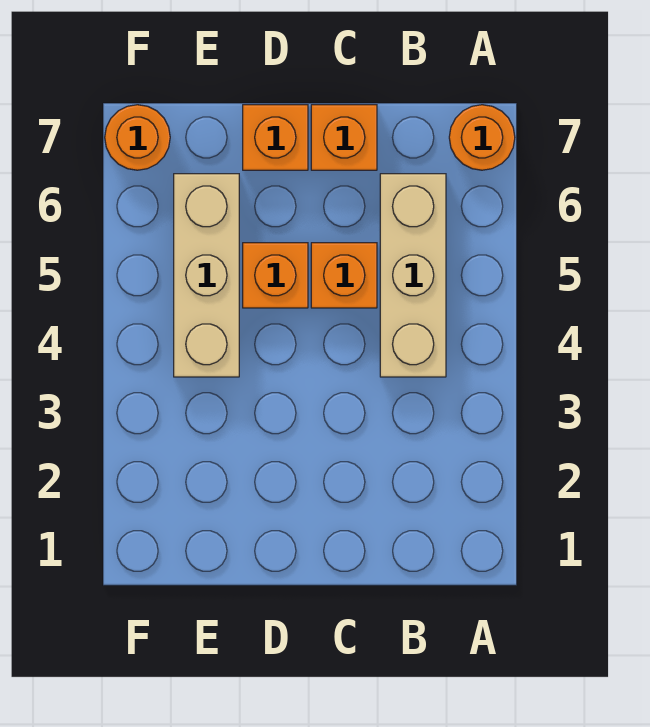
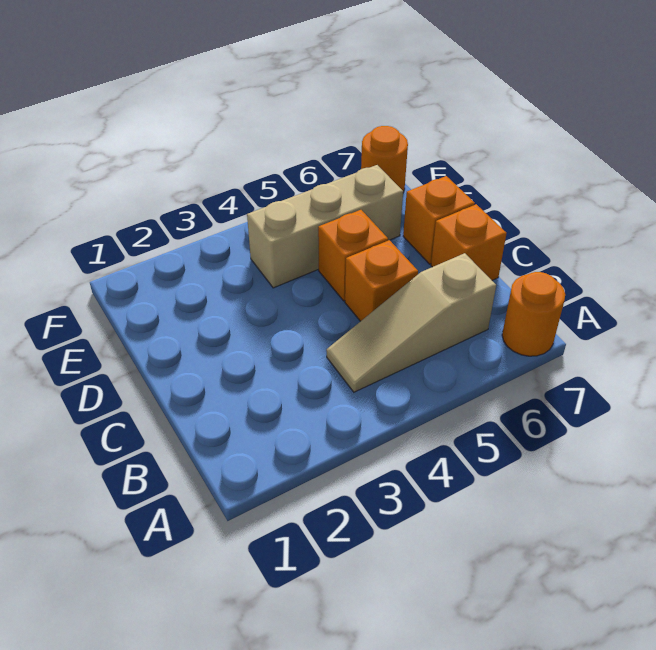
tan brick B4:B6 level 1 -> tan slope B4:B6 level 1 top 6

